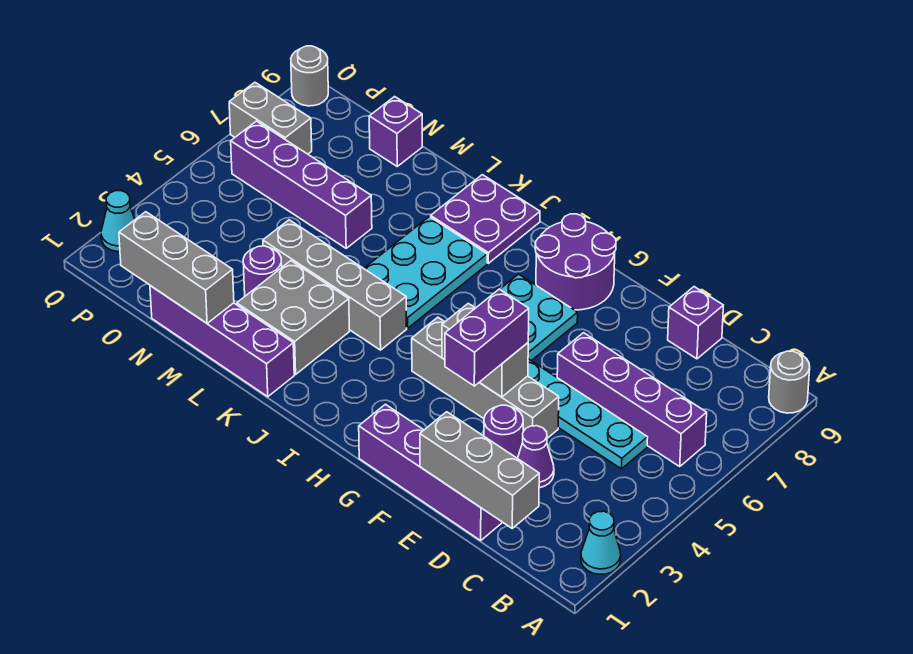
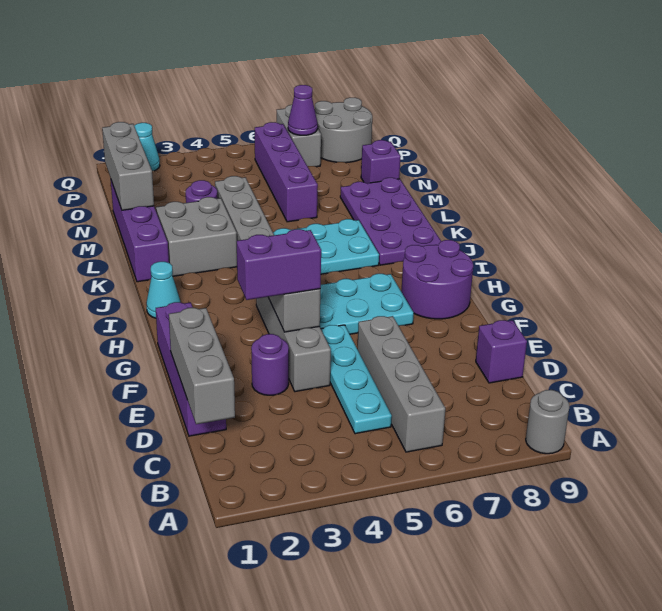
cyan cone A2 level 1 -> cyan cone I1 level 1
purple brick B6:E6 level 1 -> grey brick B6:E6 level 1
purple cone D3 level 1 -> purple cone P7 level 2
purple plate J8:K9 level 1 -> purple plate J8:M9 level 1
grey round brick Q9 level 1 -> grey round brick P8:Q9 level 1

